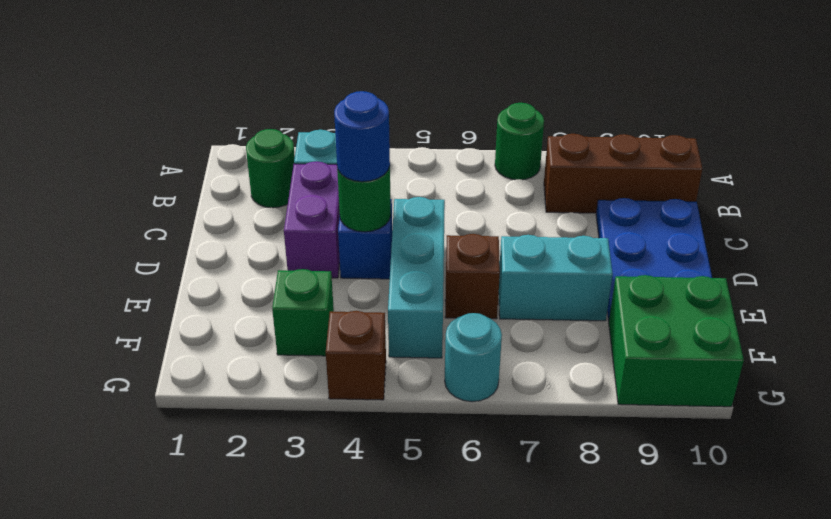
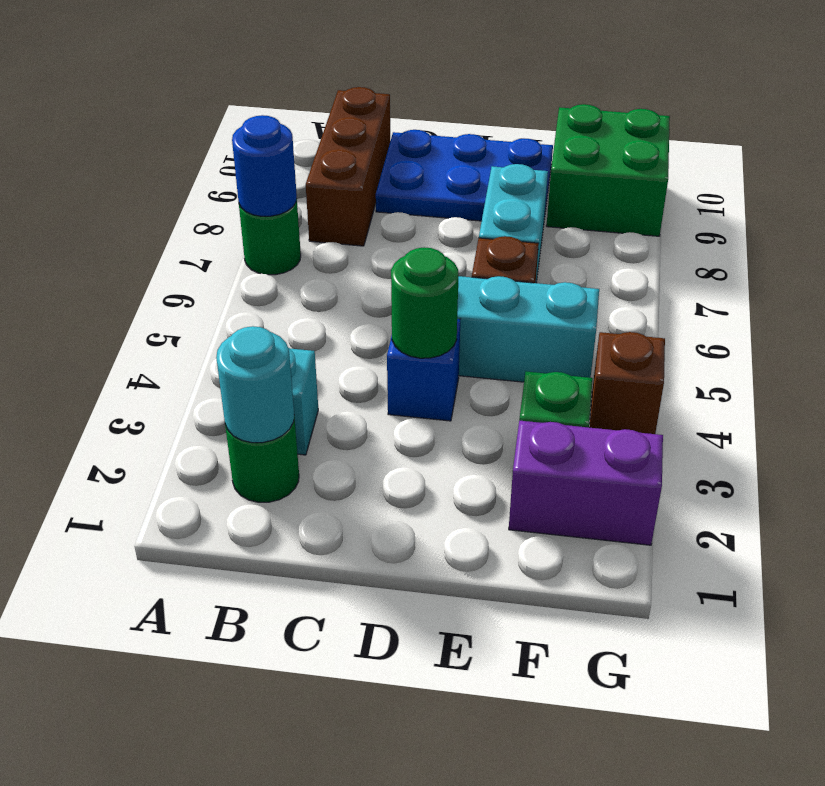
purple brick C3:D3 level 1 -> purple brick F2:G2 level 1
blue round brick D4 level 3 -> blue round brick A7 level 2
cyan round brick G6 level 1 -> cyan round brick B2 level 2

